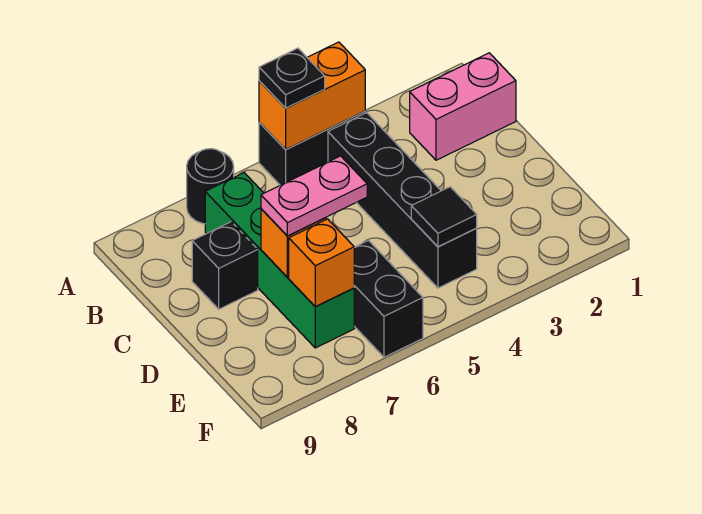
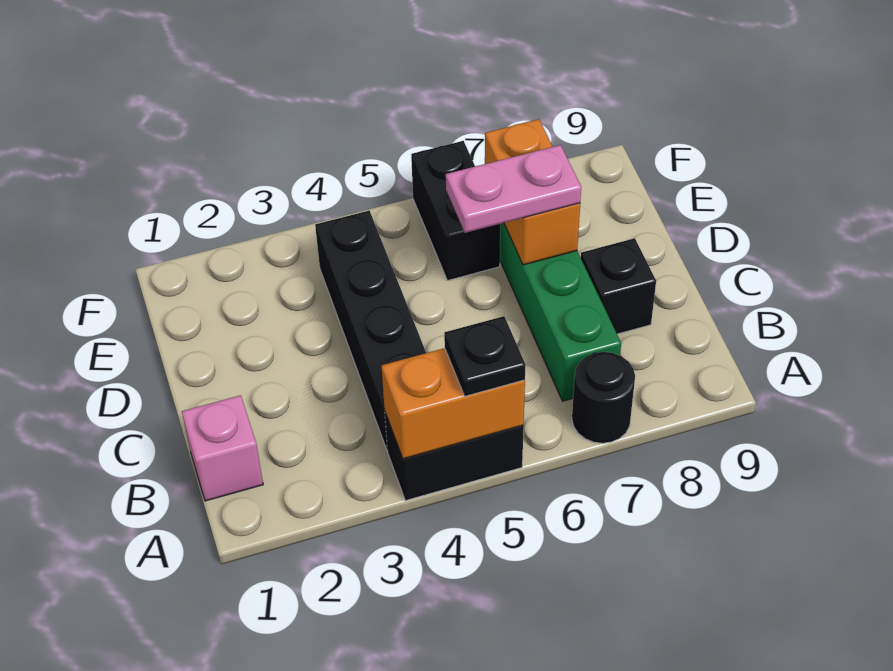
pink brick B1:B2 level 1 -> pink brick B1 level 1
black tile E4 level 2 -> none

